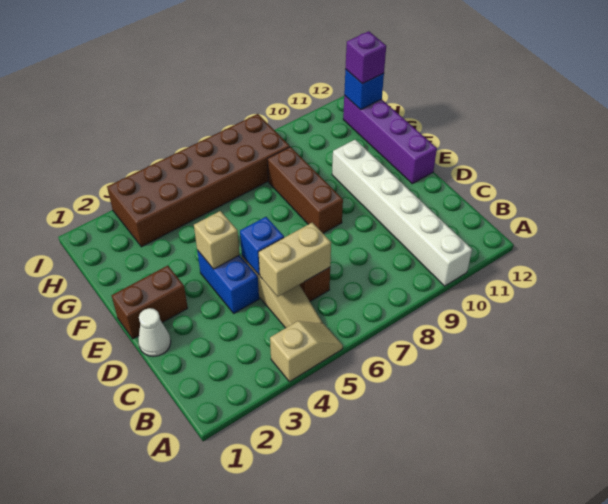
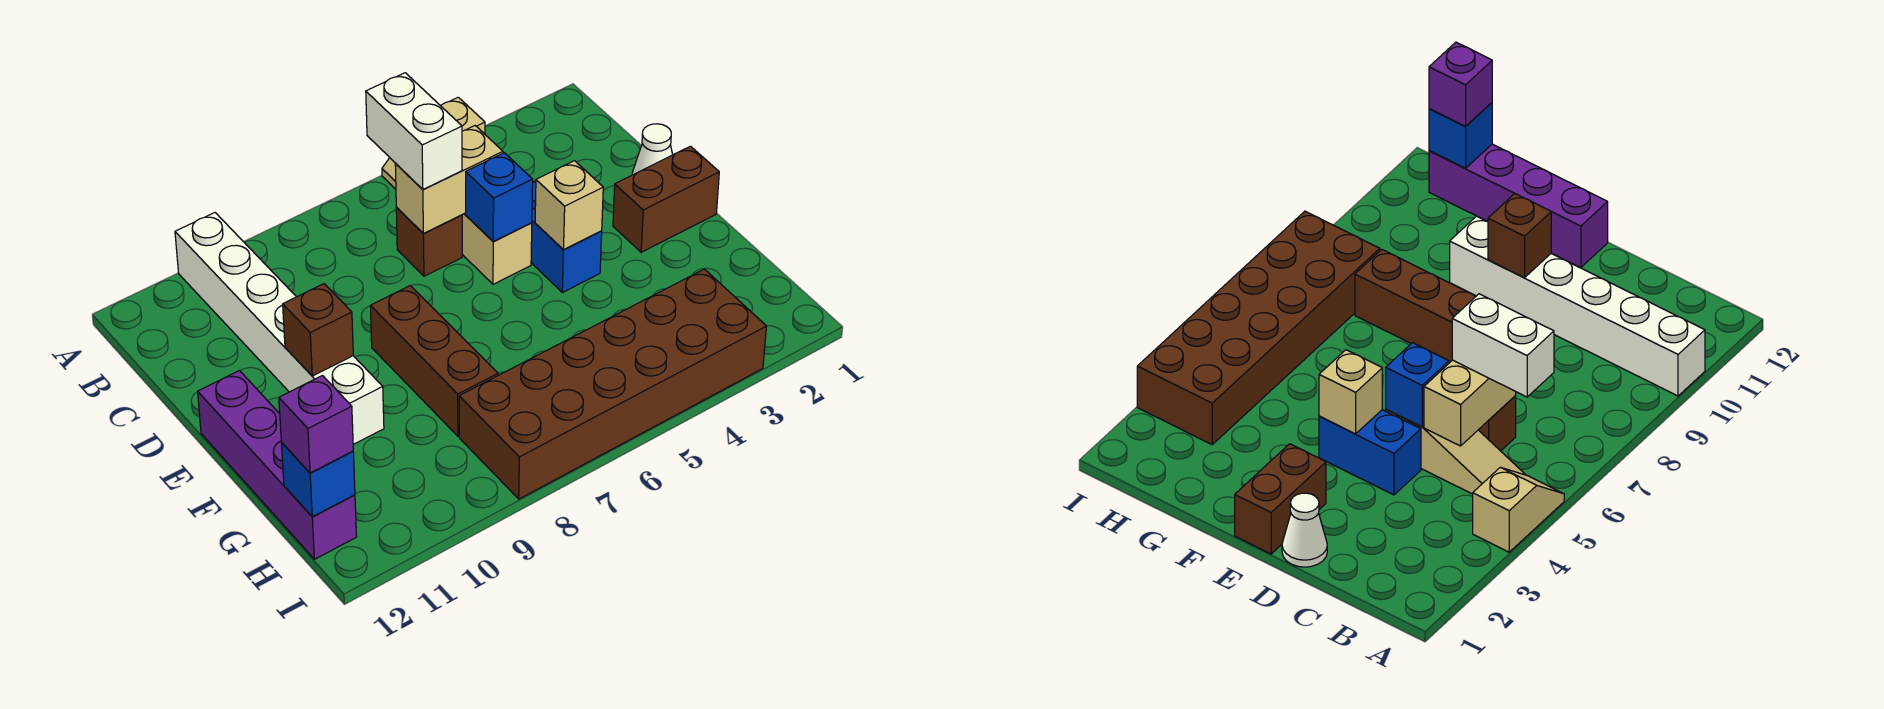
none -> white brick B6:C6 level 3
none -> brown brick E10 level 2

